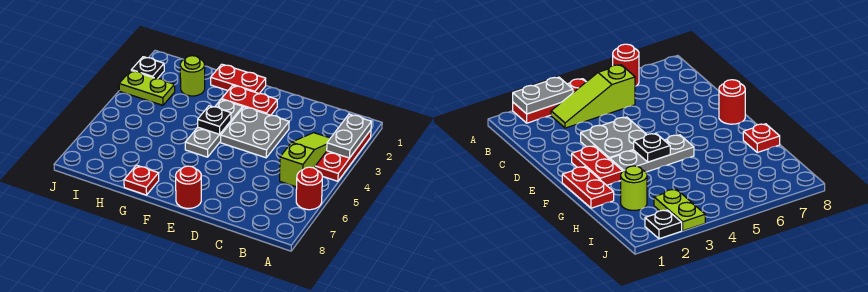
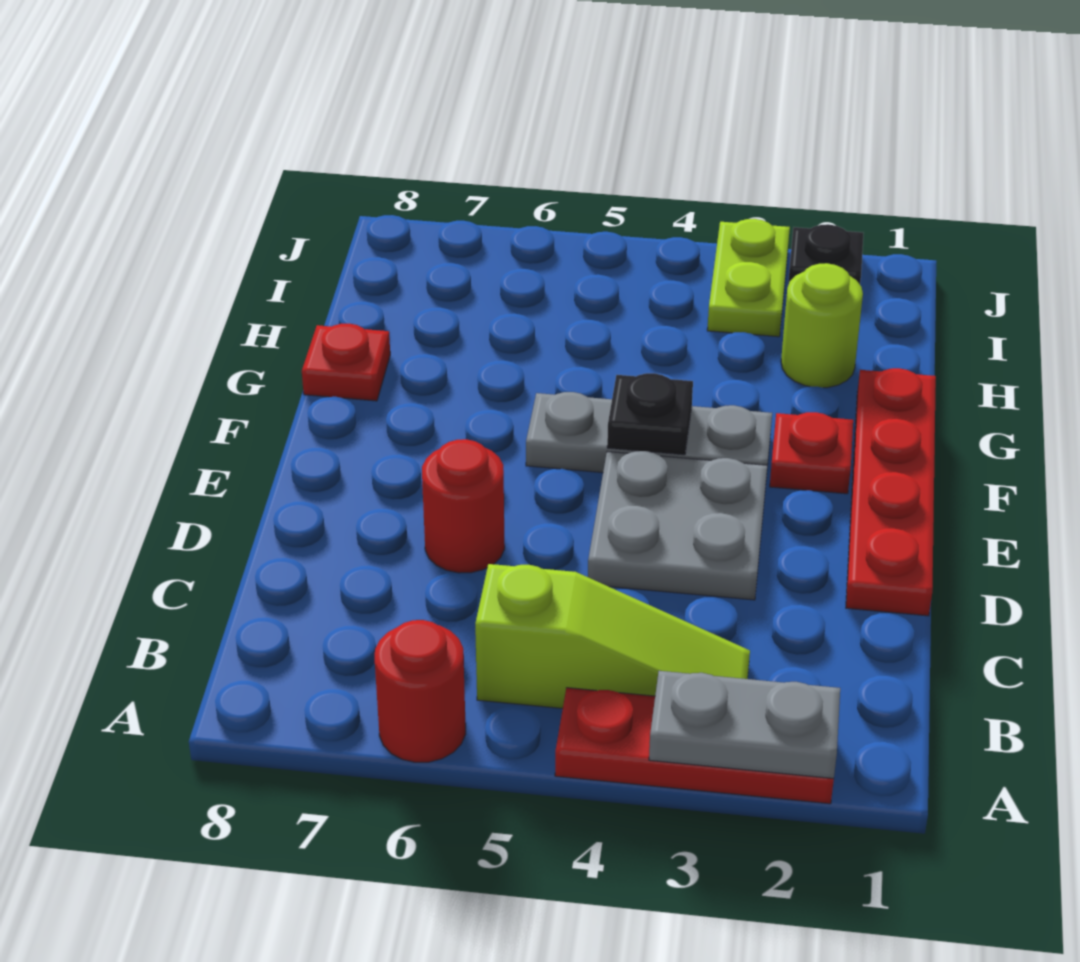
red plate E2:F2 level 1 -> red plate F2 level 1
red round brick E8 level 1 -> red round brick D6 level 1
red plate F1:G1 level 1 -> red plate D1:G1 level 1

